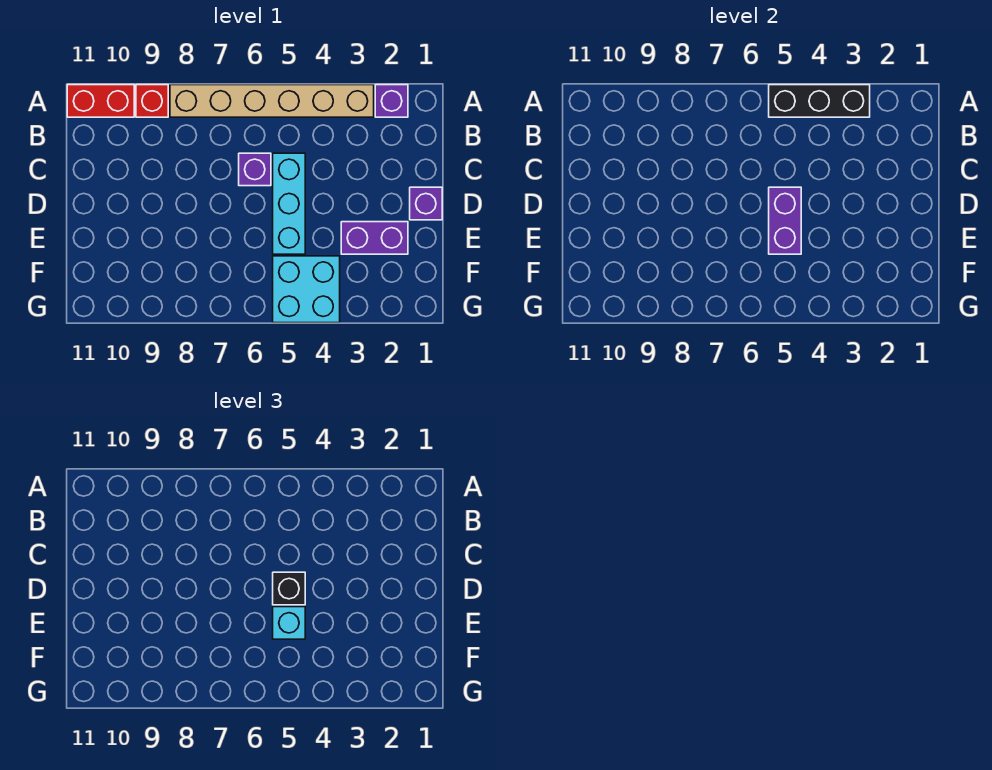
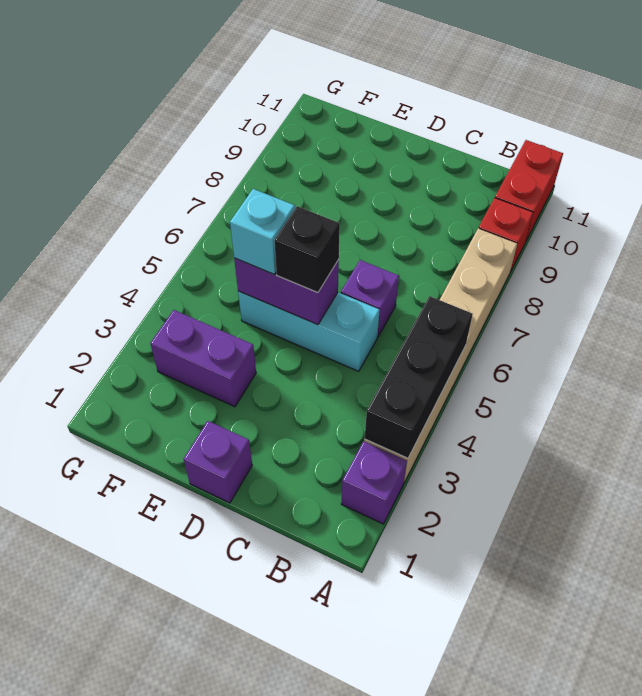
purple brick E2:E3 level 1 -> purple brick E3:F3 level 1
cyan brick F4:G5 level 1 -> none

